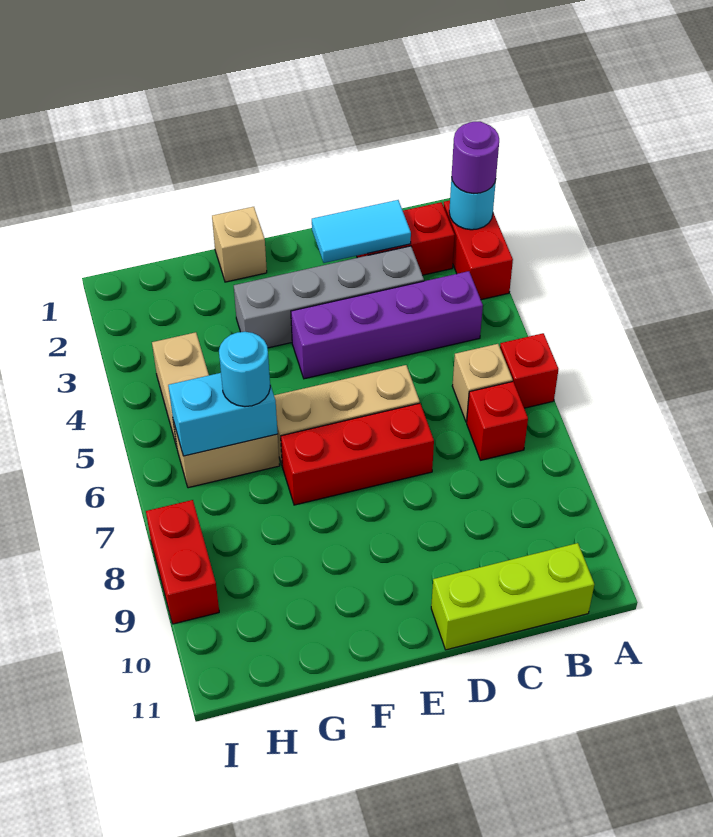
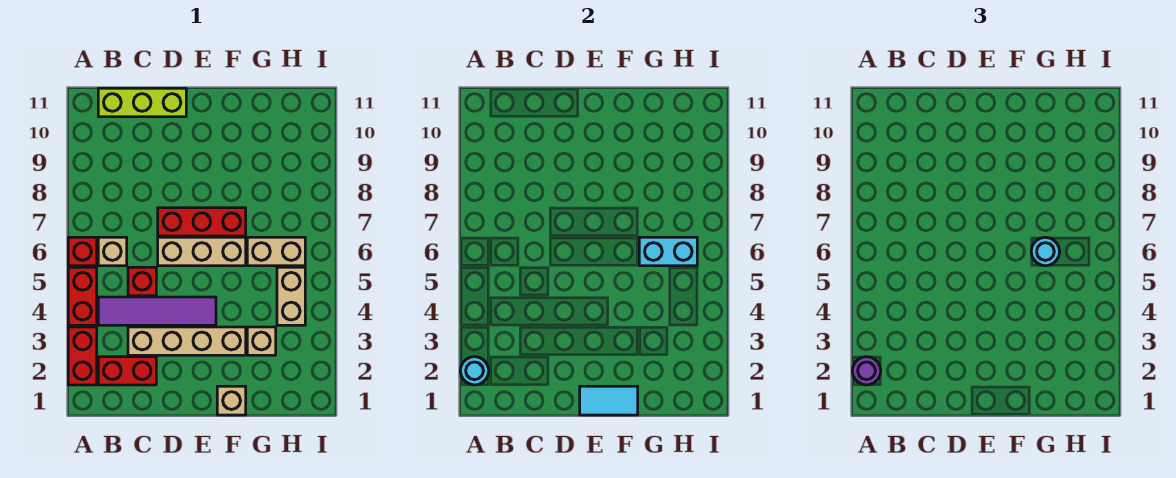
purple brick B4:E4 level 1 -> purple tile B4:E4 level 1
red brick B7 level 1 -> red brick C5 level 1
cyan tile C2:D2 level 2 -> cyan tile E1:F1 level 2
grey brick C3:F3 level 1 -> tan brick C3:F3 level 1
none -> tan brick G3 level 1
red brick I8:I9 level 1 -> red brick A4:A5 level 1

